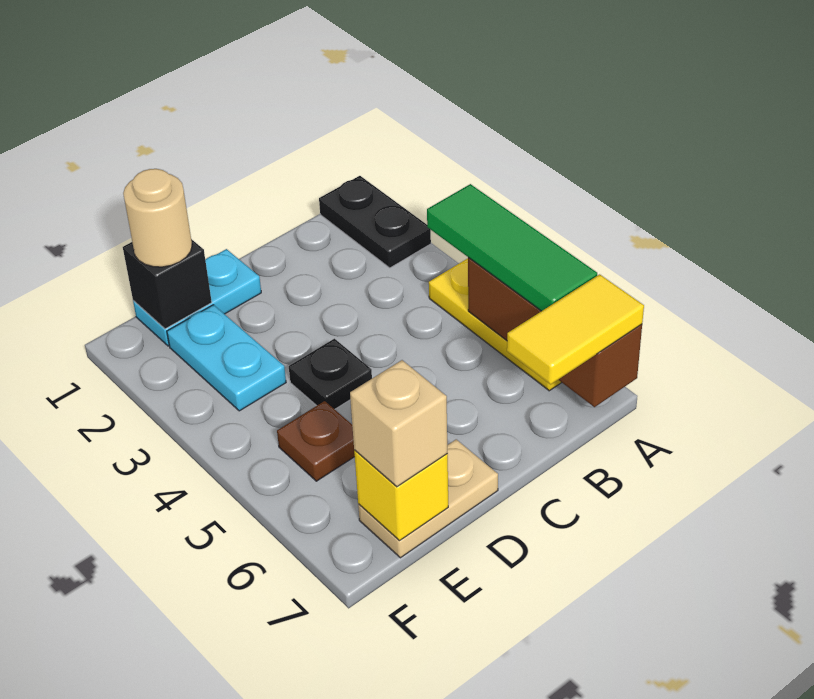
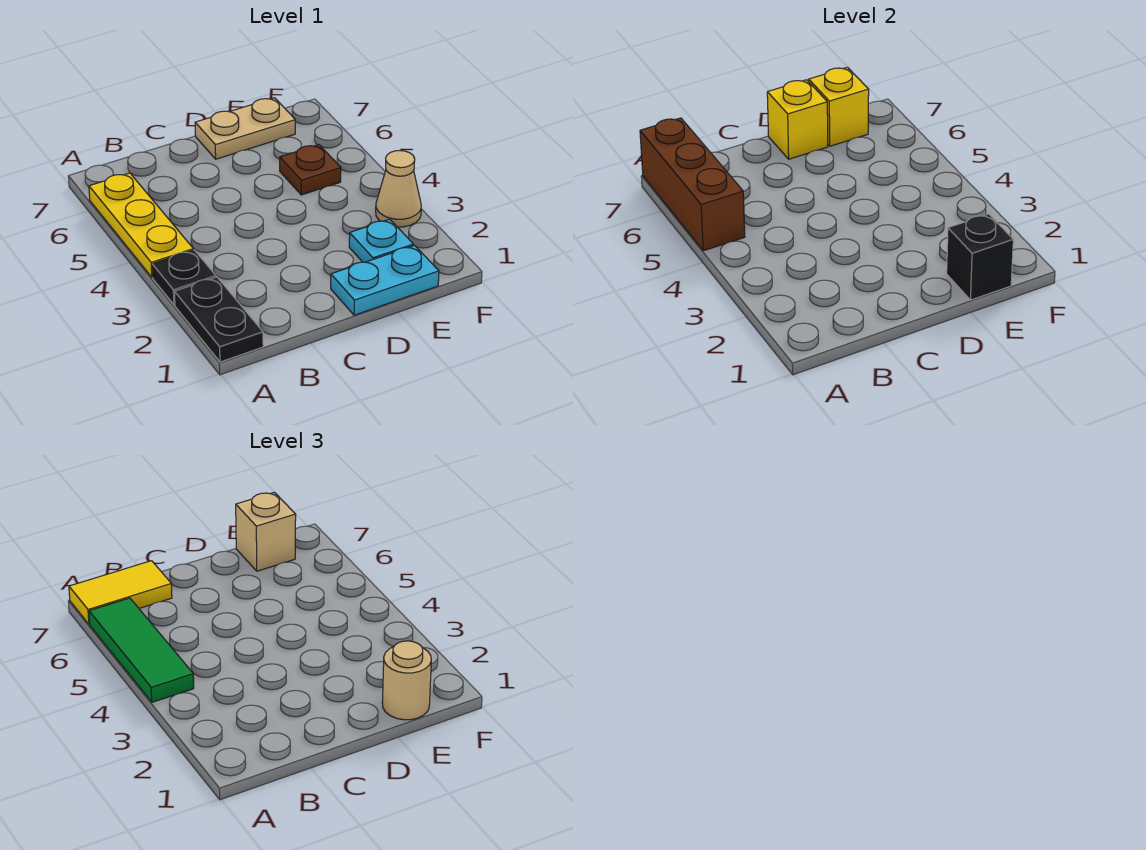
black plate D4 level 1 -> black plate A3 level 1
none -> yellow brick D7 level 2
cyan plate E2:E3 level 1 -> cyan plate E2 level 1
none -> tan cone F3 level 1

